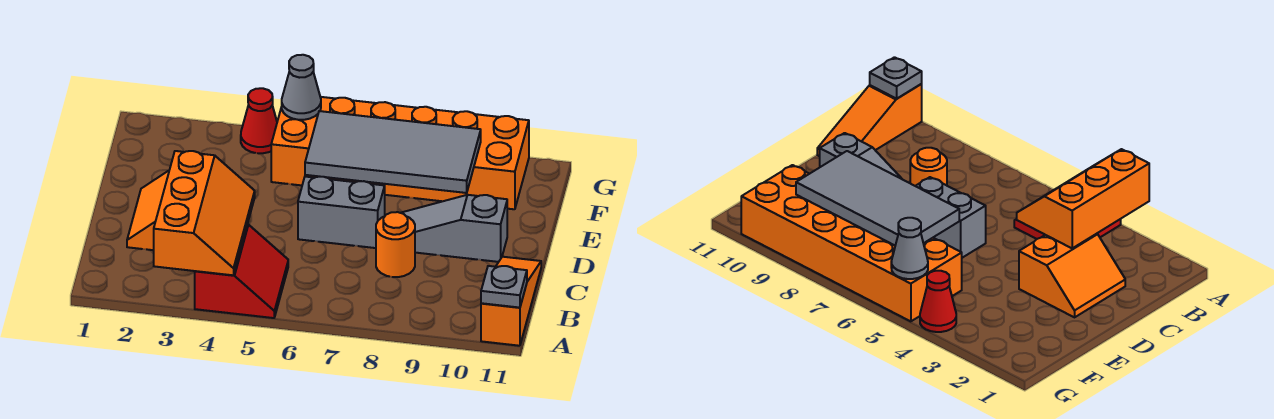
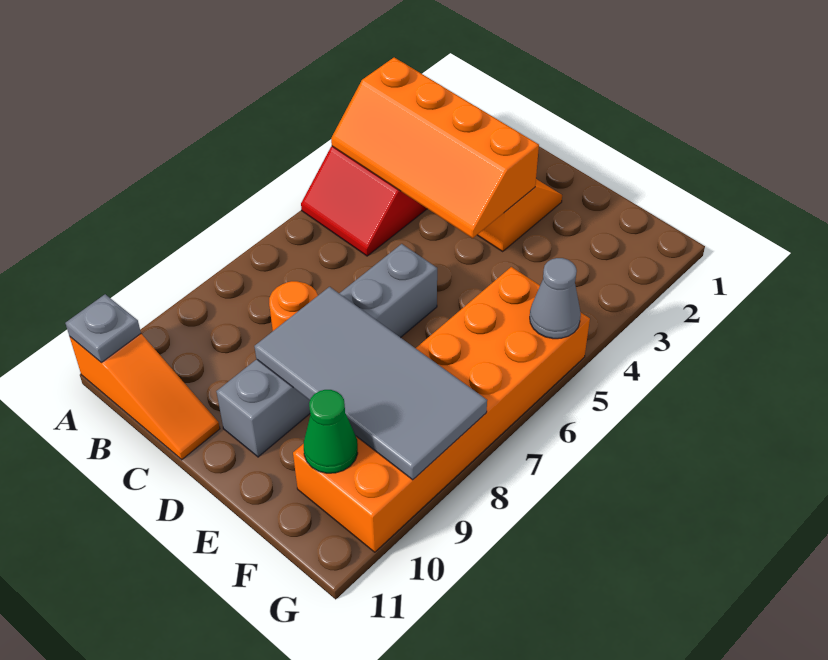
orange slope A3:C4 level 2 top 3 -> orange slope A3:D4 level 2 top 3
grey tile E6:F9 level 2 -> grey tile D8:G9 level 2
none -> green cone F10 level 2
red cone G4 level 1 -> none

